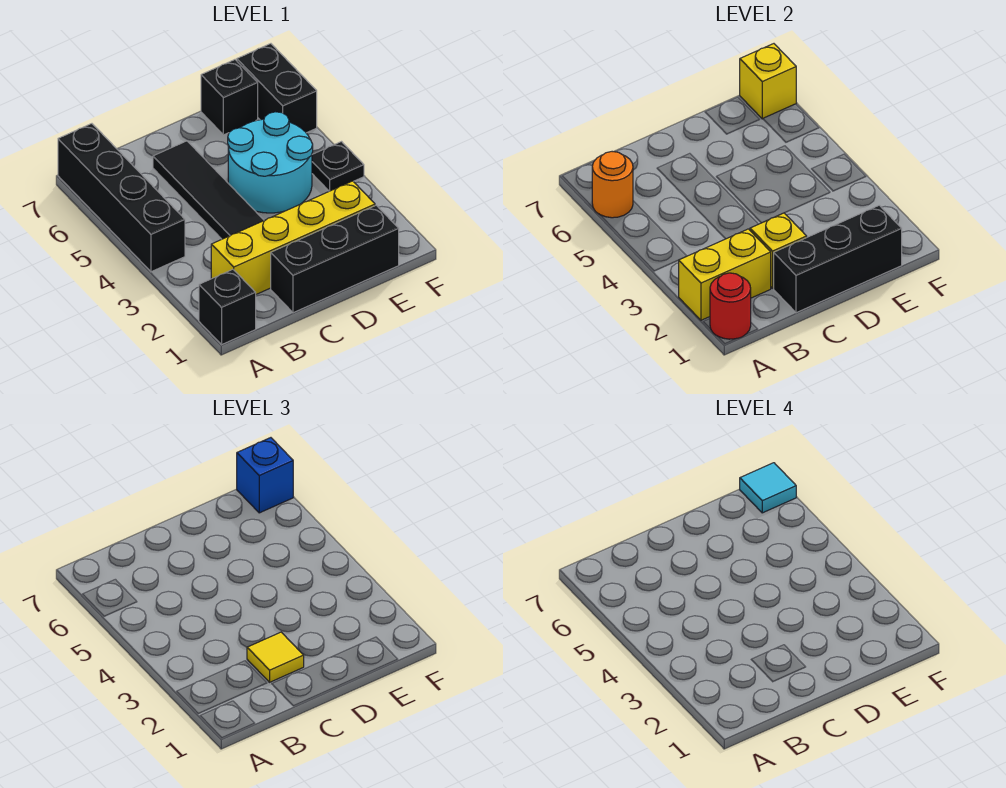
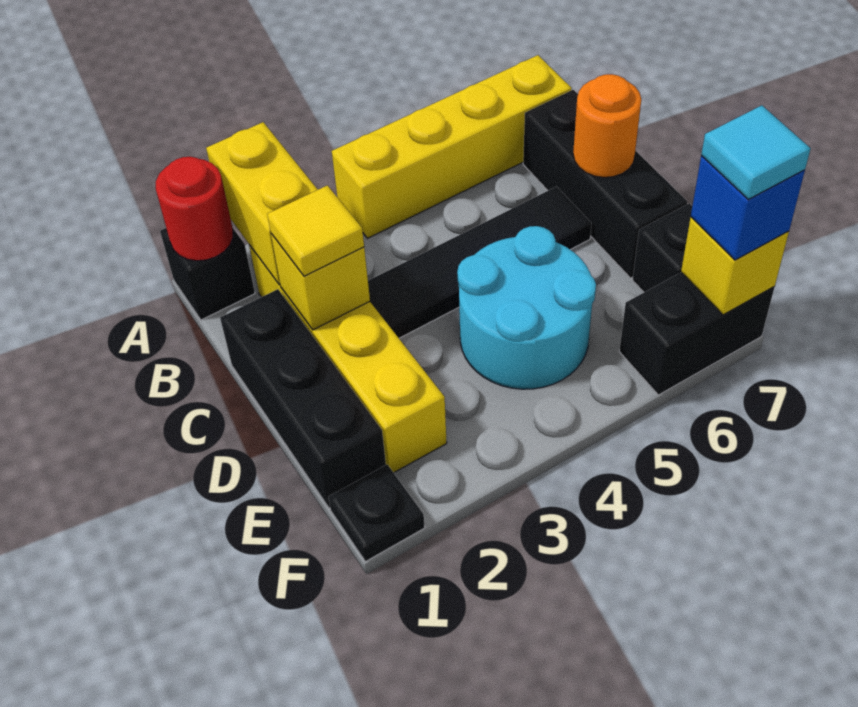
black brick A4:A7 level 1 -> yellow brick A4:A7 level 1
orange round brick A6 level 2 -> orange round brick C7 level 2
black brick C1:E1 level 2 -> black brick B7:D7 level 1
black plate F4 level 1 -> black plate F1 level 1

